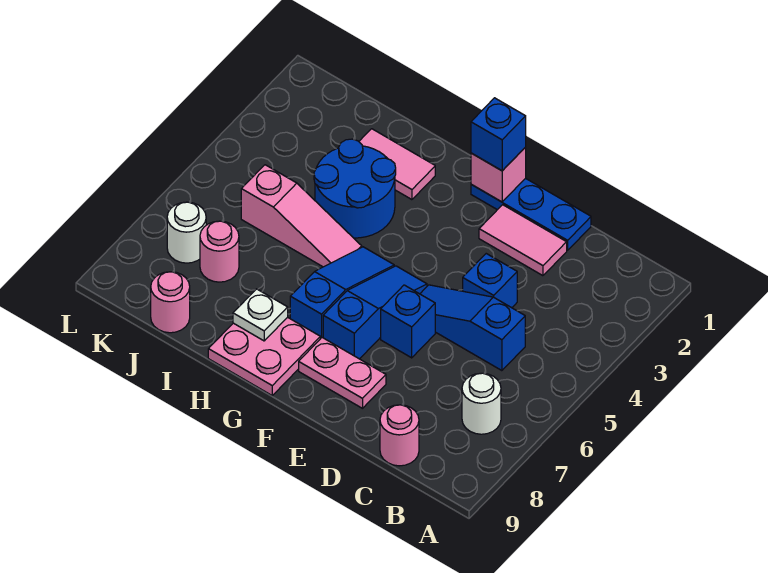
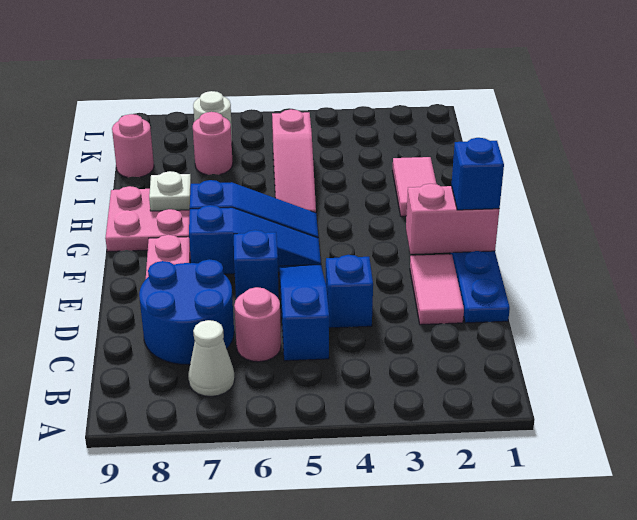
white round brick B7 level 1 -> white cone B7 level 1
pink round brick C9 level 1 -> pink round brick C6 level 1
pink brick F1 level 2 -> pink brick F1:F2 level 2
blue round brick H3:I4 level 1 -> blue round brick C7:D8 level 1

